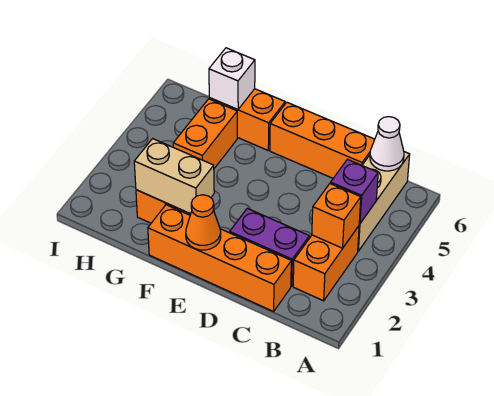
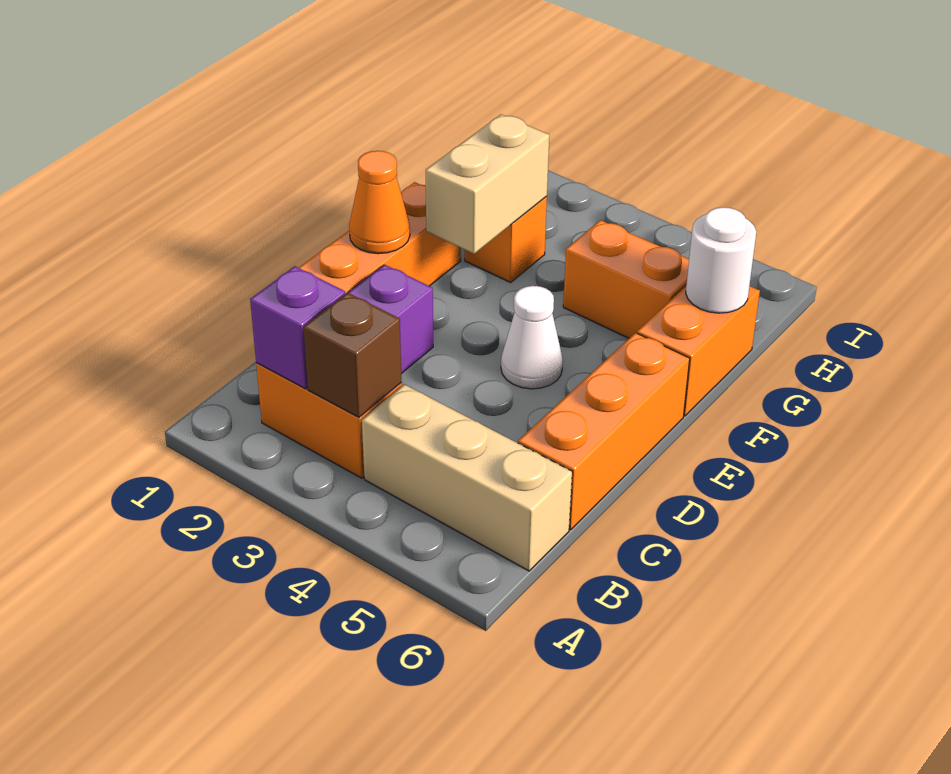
orange brick B3 level 2 -> brown brick B3 level 2
purple brick B4 level 2 -> purple brick B2 level 2
white cone B6 level 2 -> white cone E4 level 1
white brick G6 level 2 -> white round brick G6 level 2

